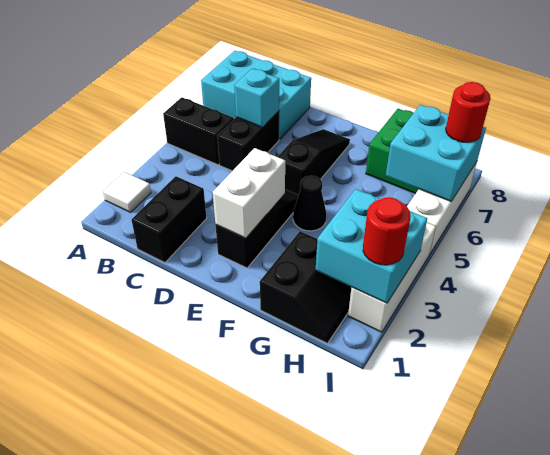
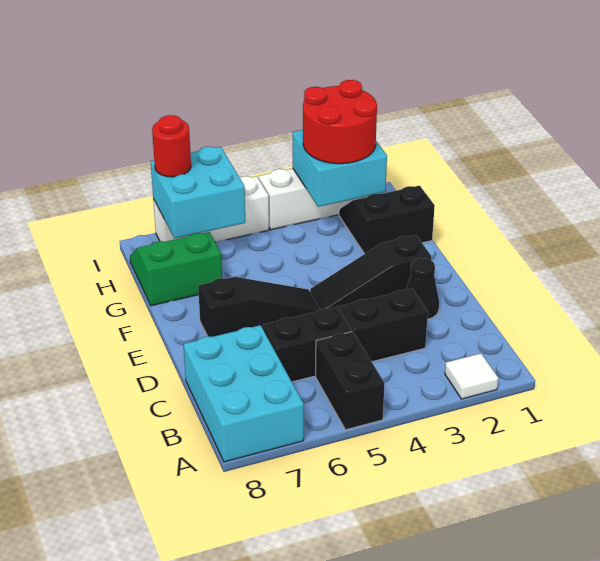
black brick C1:C2 level 1 -> black brick C3:C4 level 1
cyan brick C6 level 2 -> none
white brick E2:E3 level 2 -> none
black slope E5:E7 level 1 top 5 -> black slope E5:E7 level 1 top 7
black cone F4 level 1 -> black cone D2 level 1
red round brick I2 level 3 -> red round brick H2:I3 level 3

